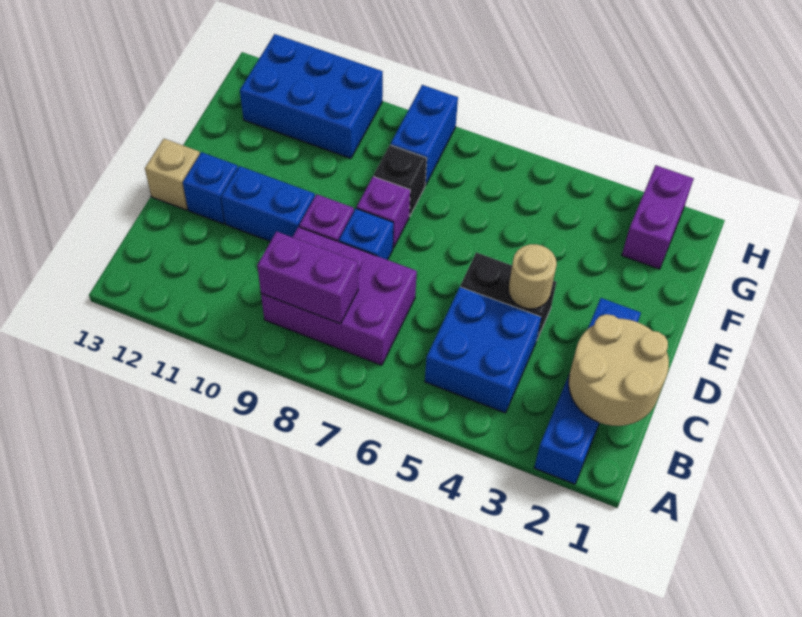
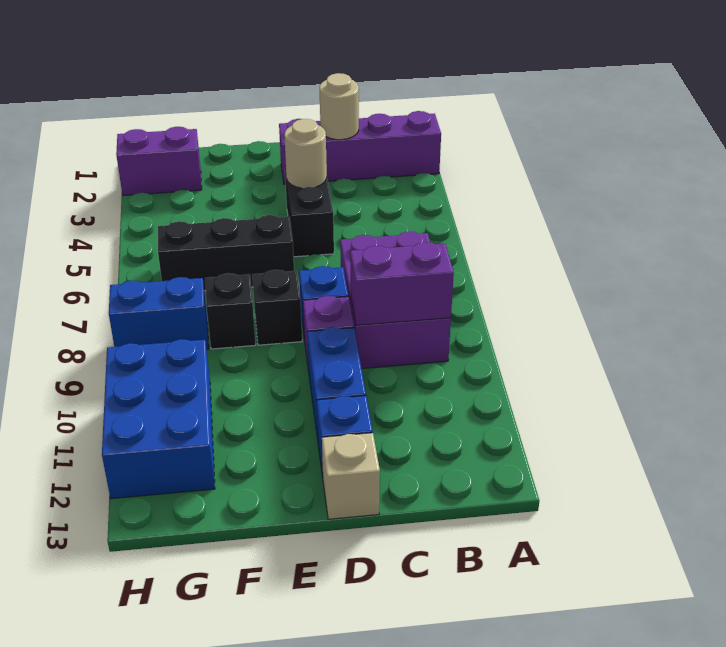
blue brick A2:D2 level 1 -> purple brick A2:D2 level 1
tan round brick B1:C2 level 2 -> tan round brick C2 level 2
blue brick B4:C5 level 1 -> none
purple brick B8:B9 level 2 -> purple brick B9:C9 level 2
none -> black brick E6:G6 level 1
purple brick E8 level 1 -> black brick E8 level 1

